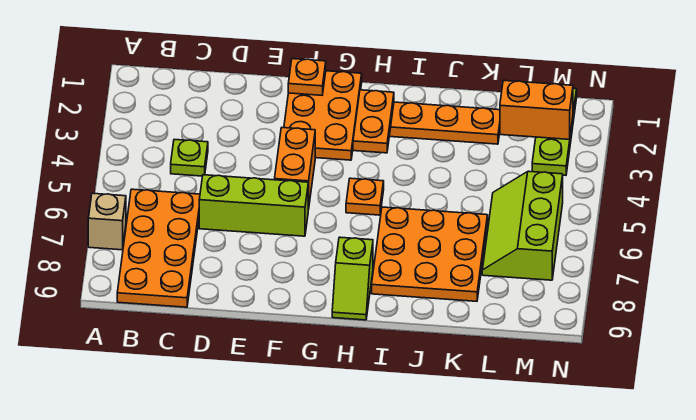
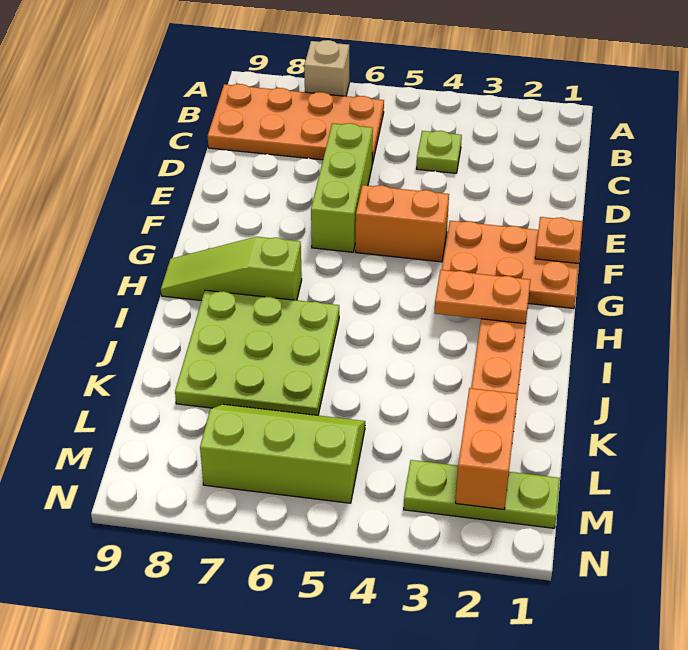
orange plate H5 level 1 -> none
lime slope H8:H9 level 1 top 8 -> lime slope H7:H9 level 1 top 7
orange plate I6:K8 level 1 -> lime plate I6:K8 level 1

